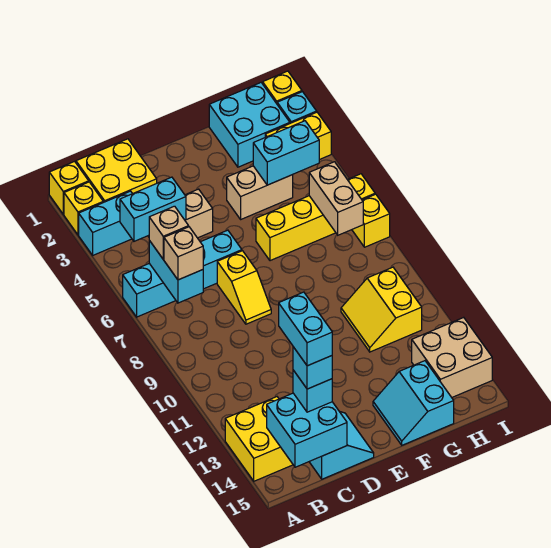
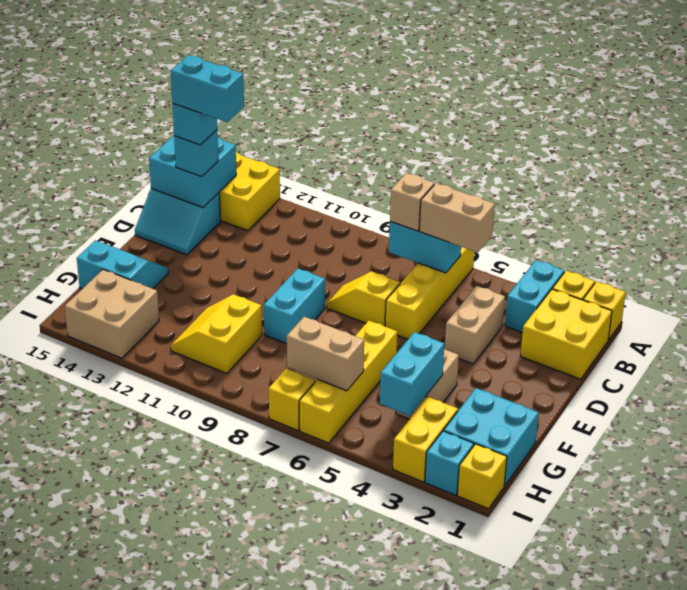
cyan brick A6:D6 level 1 -> yellow brick A6:D6 level 1
cyan brick B4:C4 level 2 -> cyan brick E9:F9 level 1
tan brick B6 level 3 -> tan brick B5:B6 level 3
yellow slope G10:H11 level 1 top H -> yellow slope G10:H11 level 1 top 10

